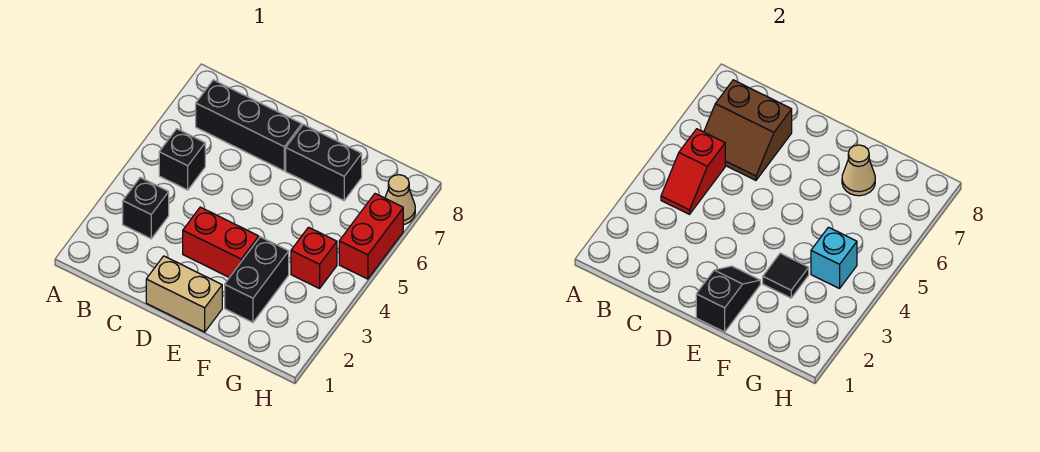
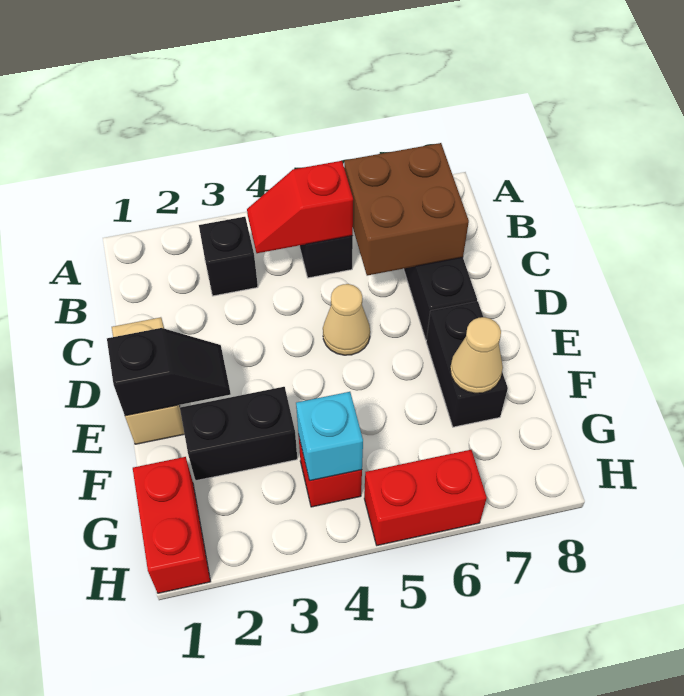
brown slope B6:C7 level 2 top 7 -> brown brick B6:C7 level 2
red brick D3:E3 level 1 -> red brick G1:H1 level 1
black tile F3 level 2 -> none
tan cone H7 level 1 -> tan cone D5 level 1

